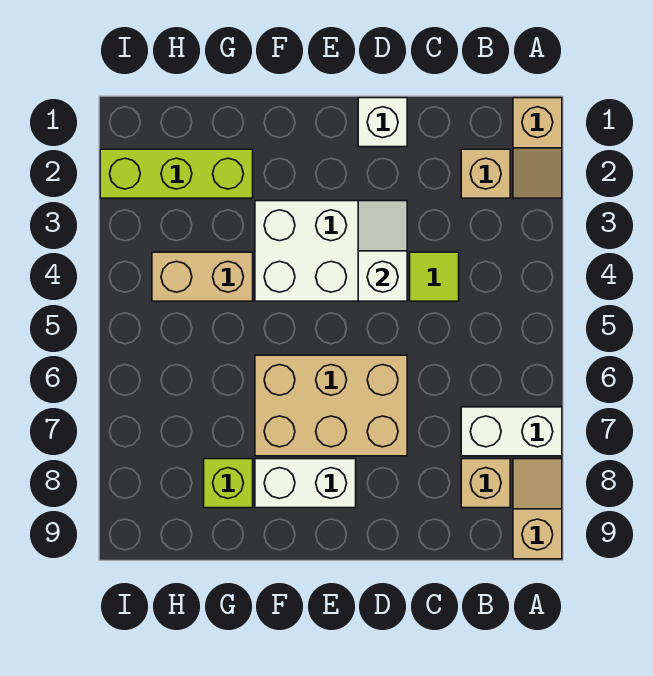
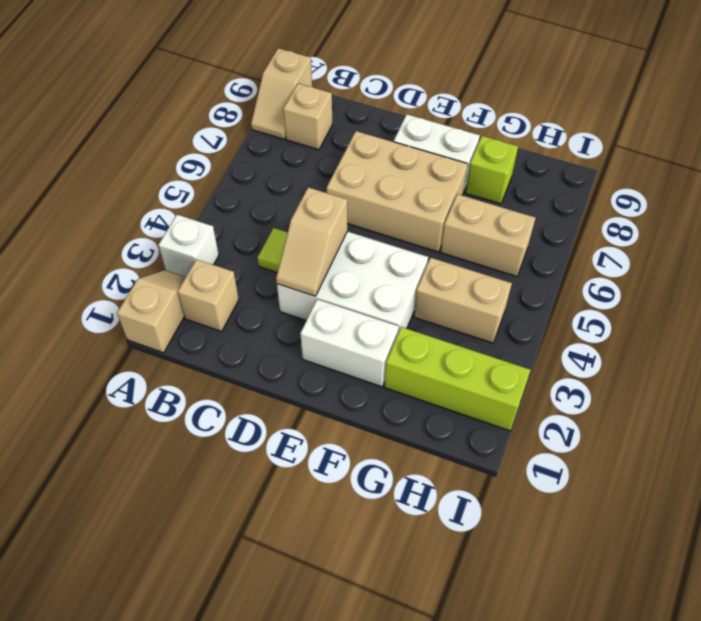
white brick A7:B7 level 1 -> white brick E2:F2 level 1
white brick D1 level 1 -> white brick A3 level 1
white slope D3:D4 level 2 top 4 -> tan slope D3:D4 level 2 top 4
none -> tan brick G6:H6 level 1

